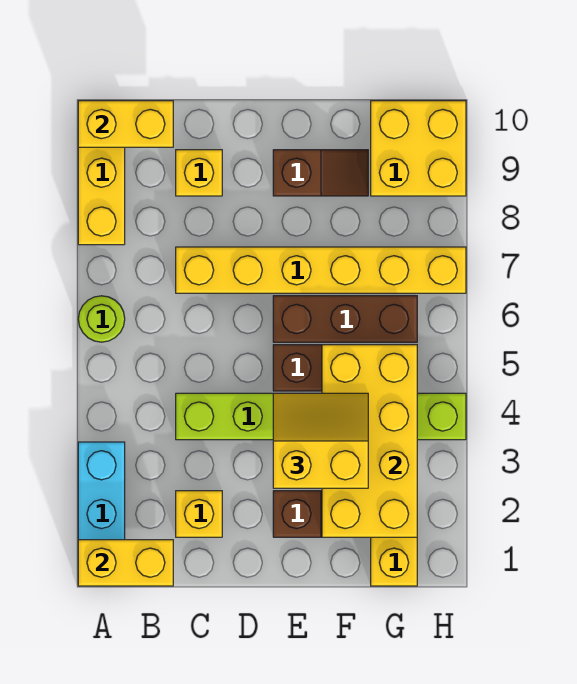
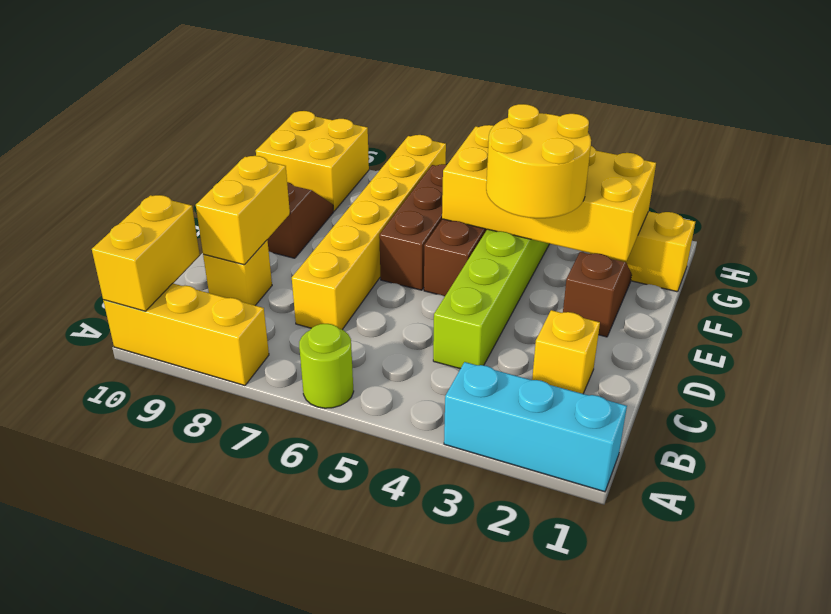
yellow brick A1:B1 level 2 -> yellow brick C9:D9 level 2
yellow slope E3:F4 level 3 top 3 -> yellow round brick E3:F4 level 3

